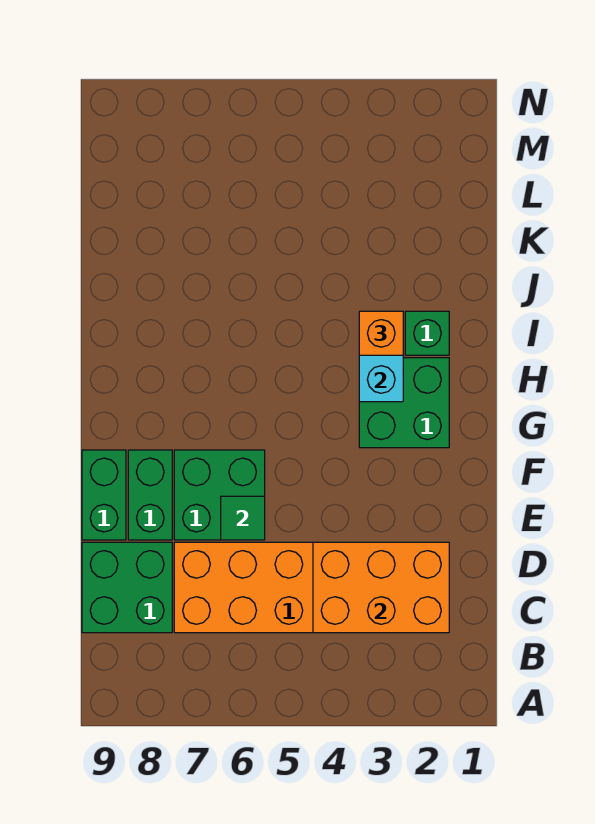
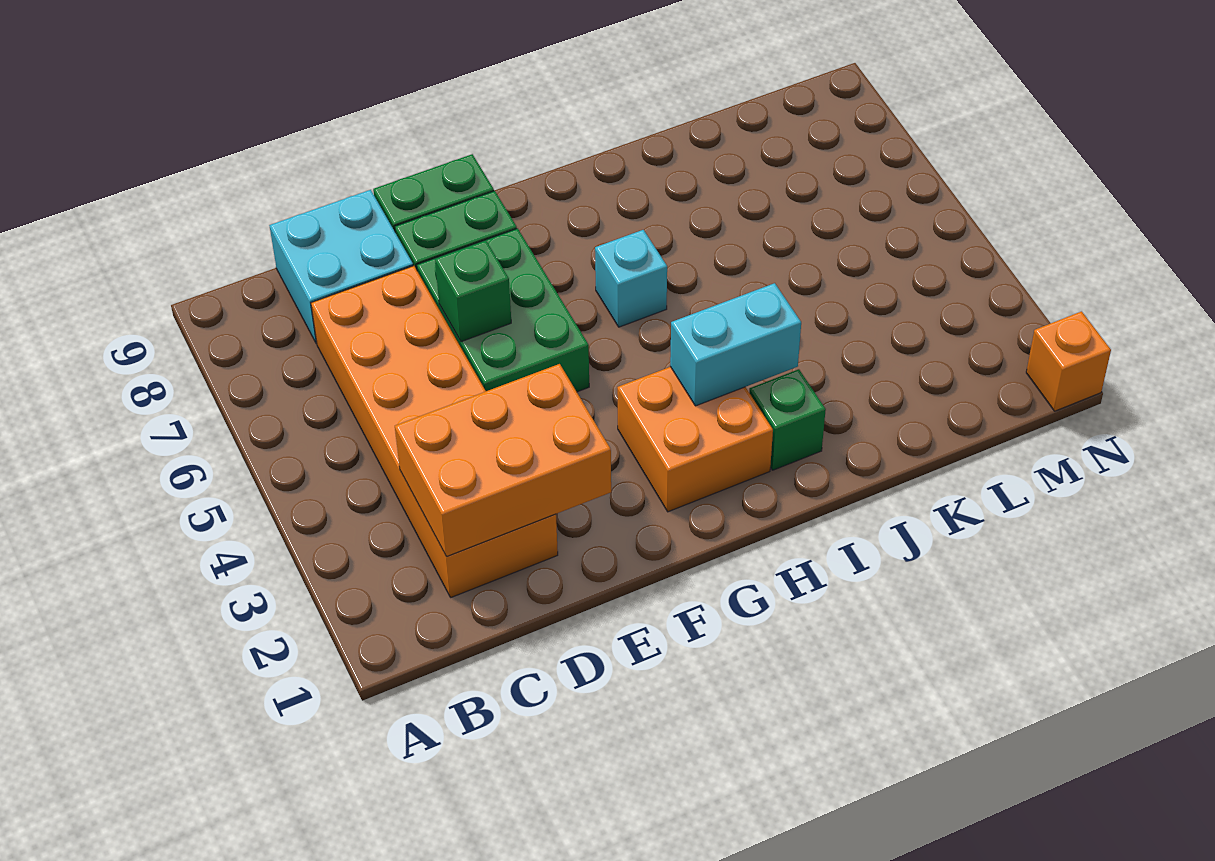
orange brick C2:D4 level 2 -> orange brick C2:E3 level 2
green brick C8:D9 level 1 -> cyan brick C8:D9 level 1
green brick E6:F7 level 1 -> green brick E5:F7 level 1
green tile E6 level 2 -> green brick E6 level 2
green brick G2:H3 level 1 -> orange brick G2:H3 level 1
none -> cyan brick H6 level 1
orange brick I3 level 3 -> orange brick N1 level 1

